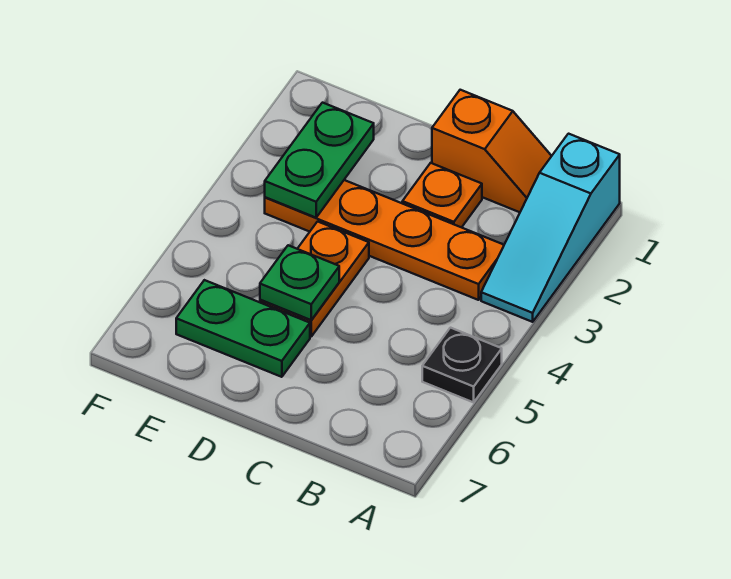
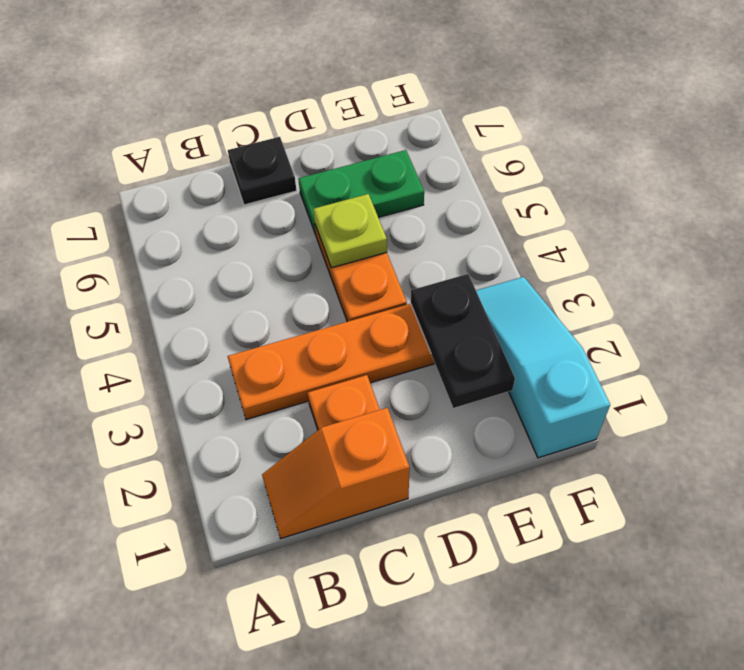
cyan slope A1:A3 level 1 top 1 -> cyan slope F1:F3 level 1 top 1
black plate A5 level 1 -> black plate C7 level 1
green plate D5 level 2 -> lime plate D5 level 2
green plate E2:E3 level 2 -> black plate E2:E3 level 2

